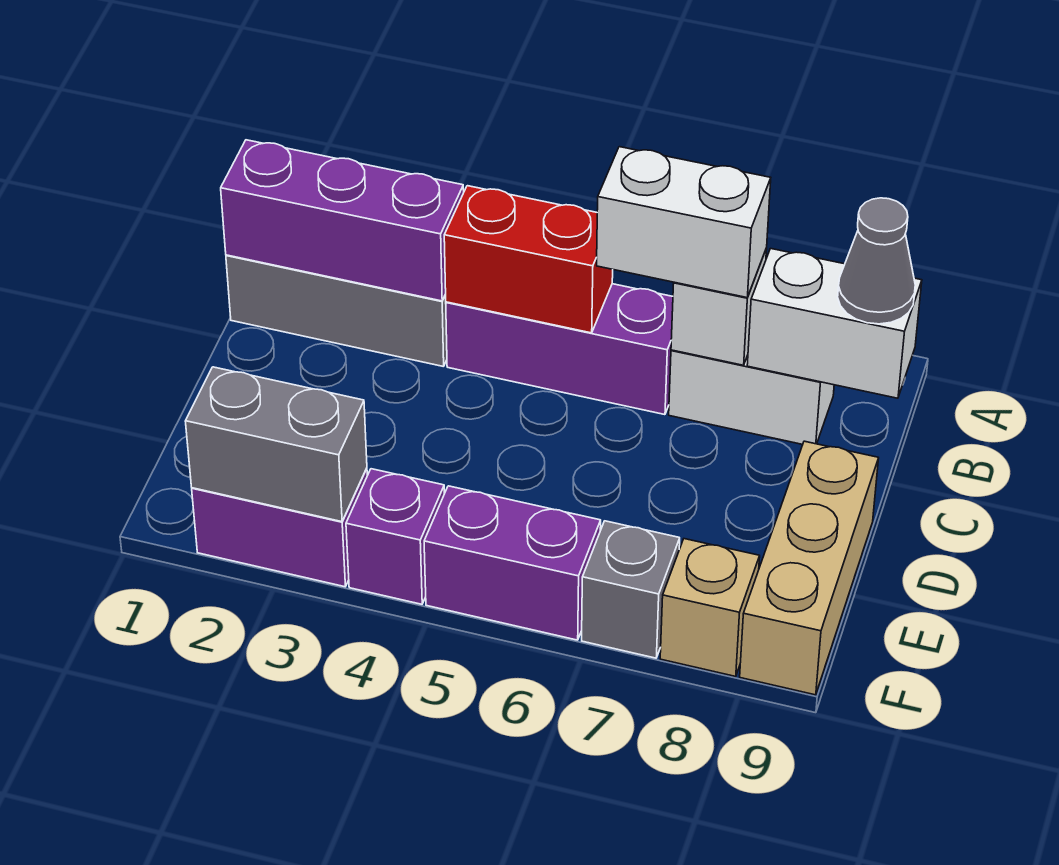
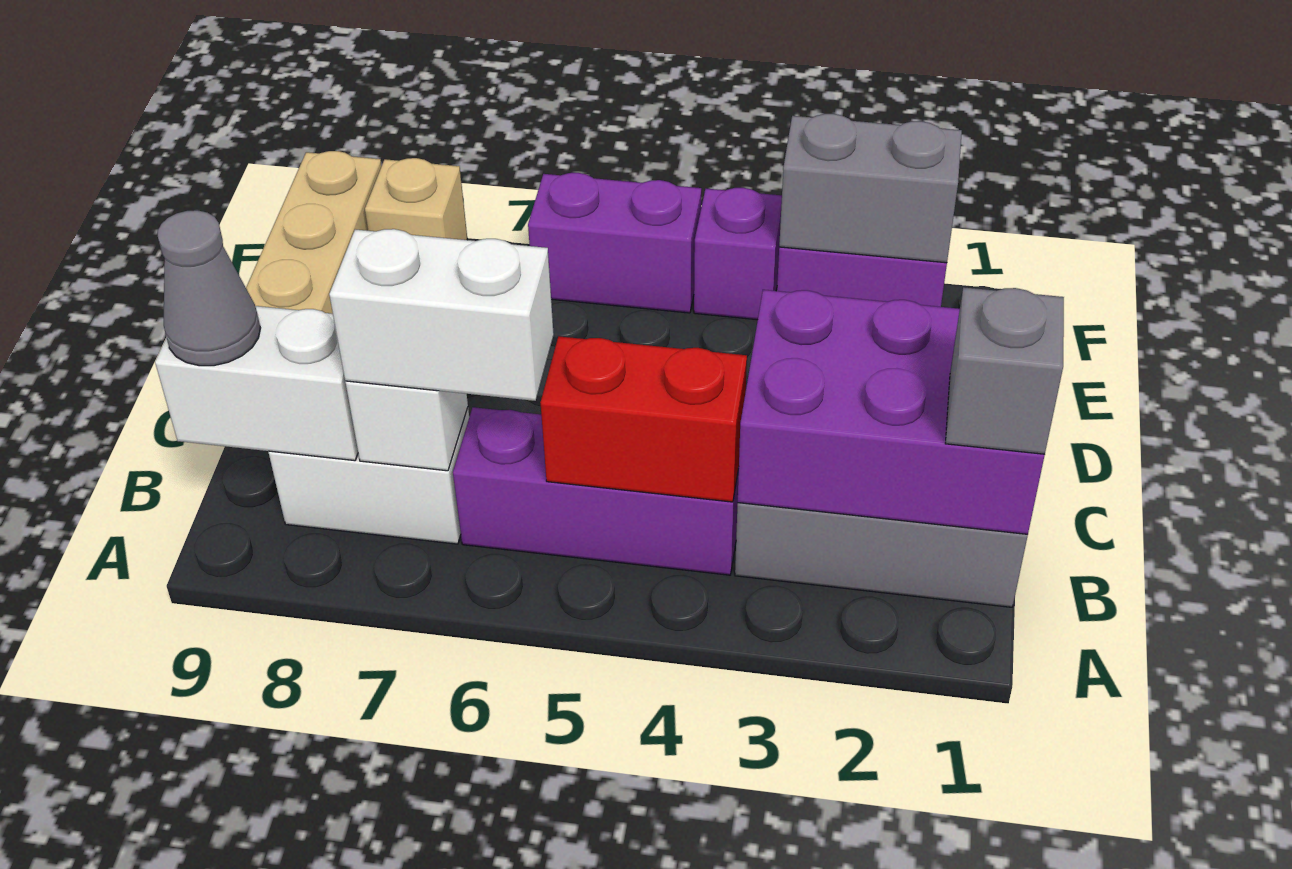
purple brick B1:B3 level 2 -> purple brick B1:C3 level 2
grey brick F7 level 1 -> grey brick B1 level 3

